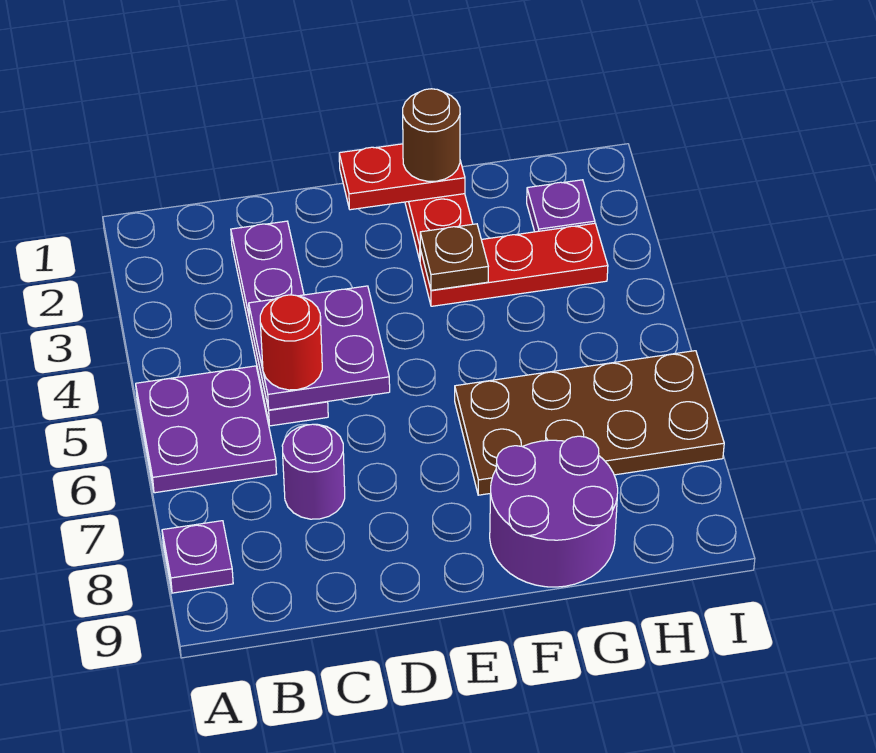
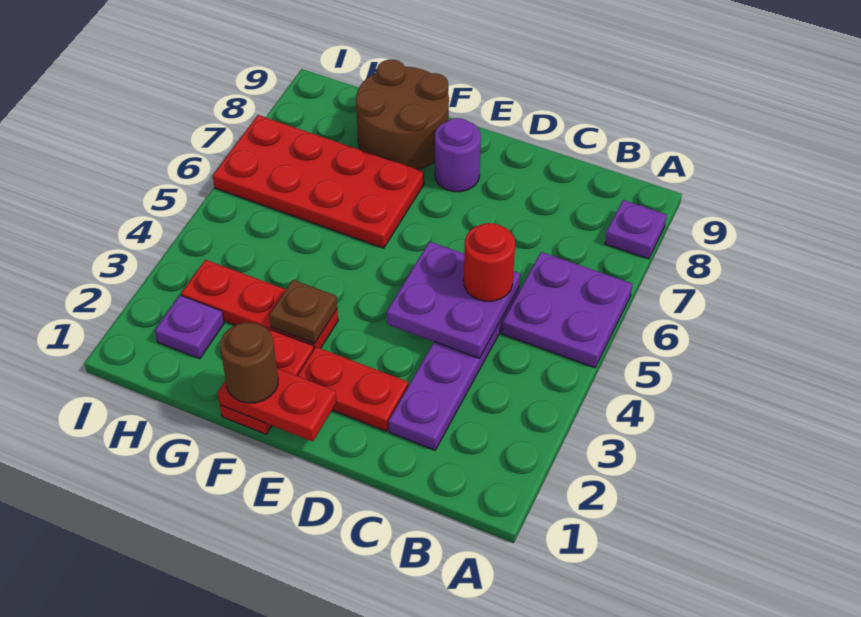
purple round brick C7 level 1 -> purple round brick E8 level 1
none -> red plate D2:E2 level 1
brown plate F6:I7 level 1 -> red plate F6:I7 level 1
purple round brick F8:G9 level 1 -> brown round brick F8:G9 level 1

